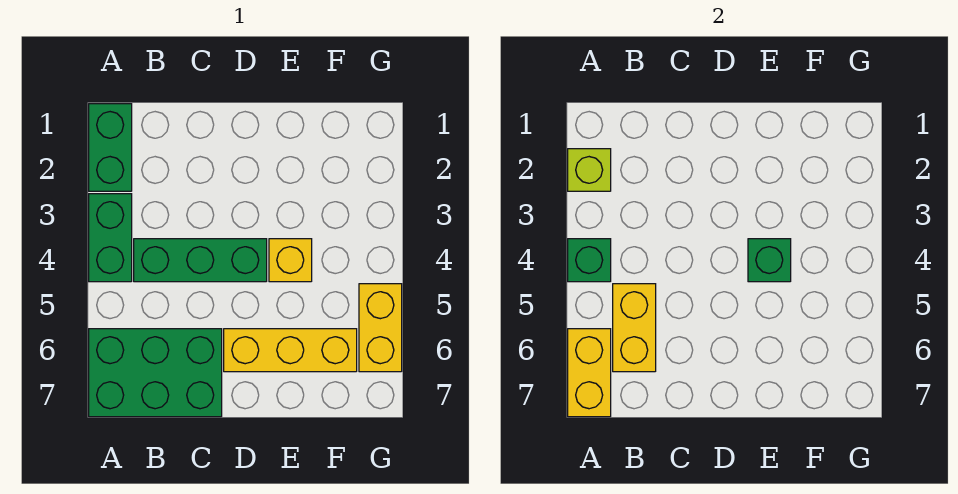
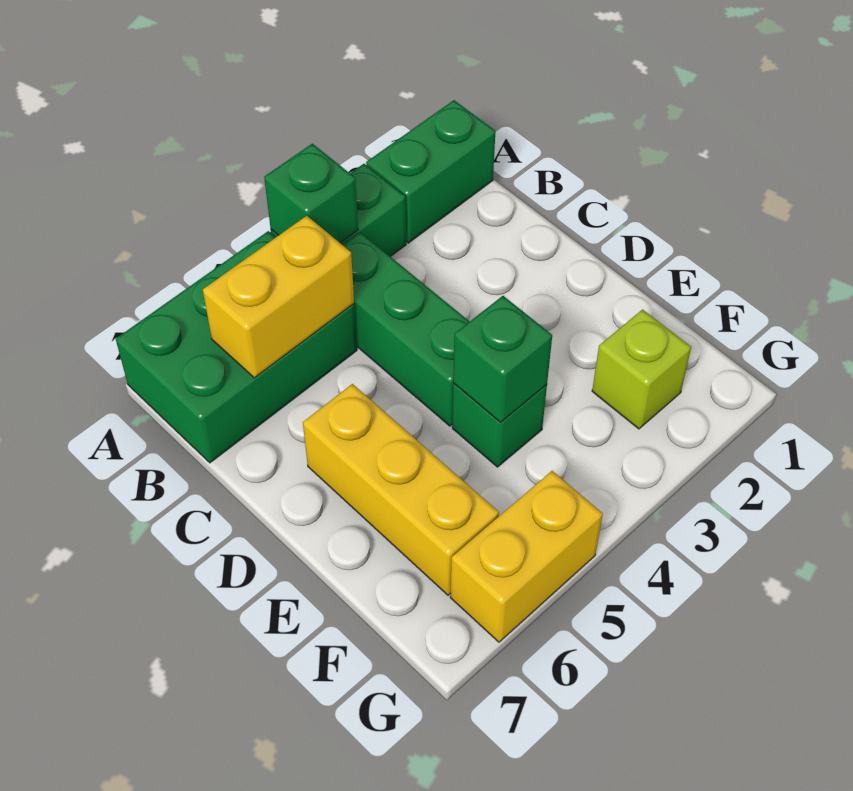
lime brick A2 level 2 -> lime brick F2 level 1
green brick A6:C7 level 1 -> green brick A5:B7 level 1
yellow brick A6:A7 level 2 -> none
yellow brick E4 level 1 -> green brick E4 level 1

